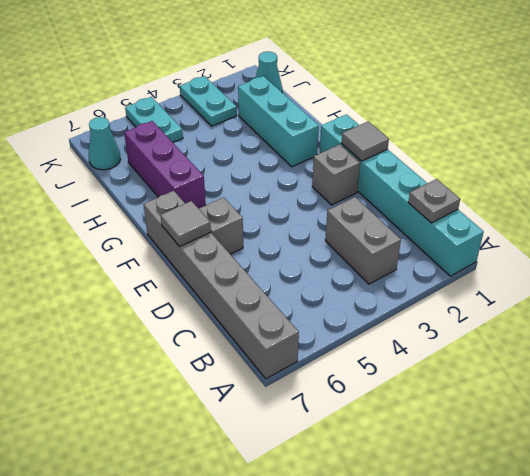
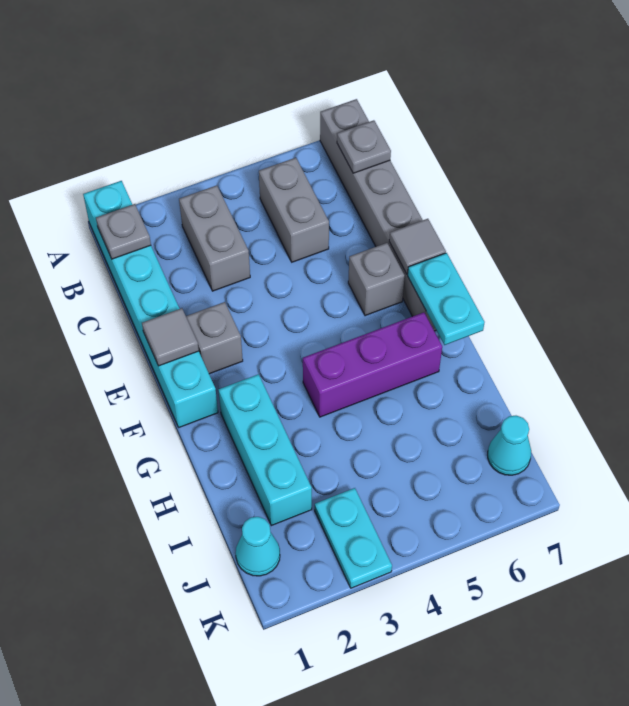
none -> grey brick B5:C5 level 1
none -> grey plate B7 level 2
purple brick G6:I6 level 1 -> purple brick G4:G6 level 1
cyan plate J5:K5 level 1 -> cyan plate F7:G7 level 2

